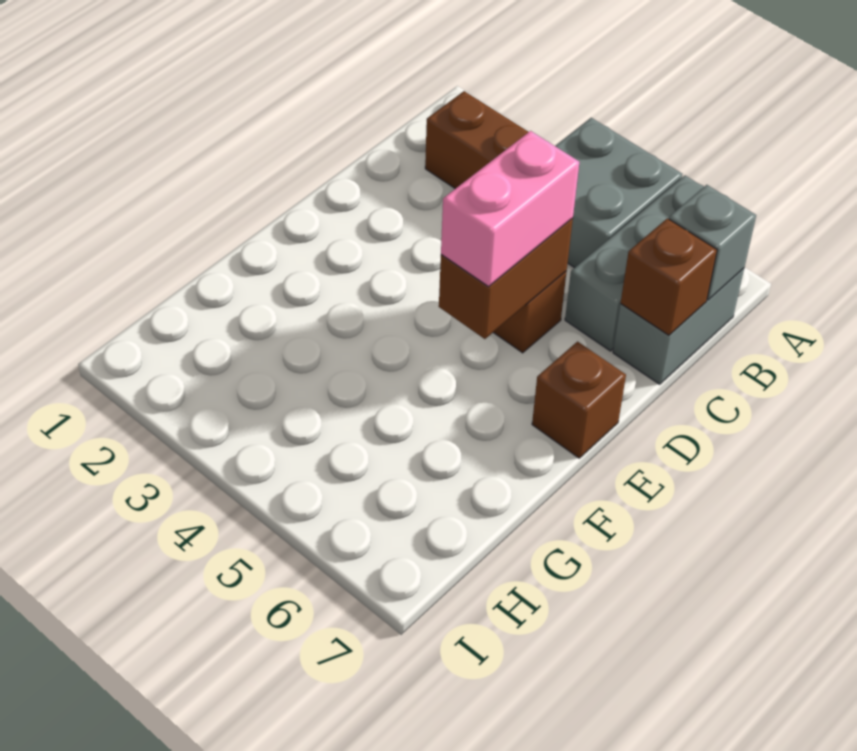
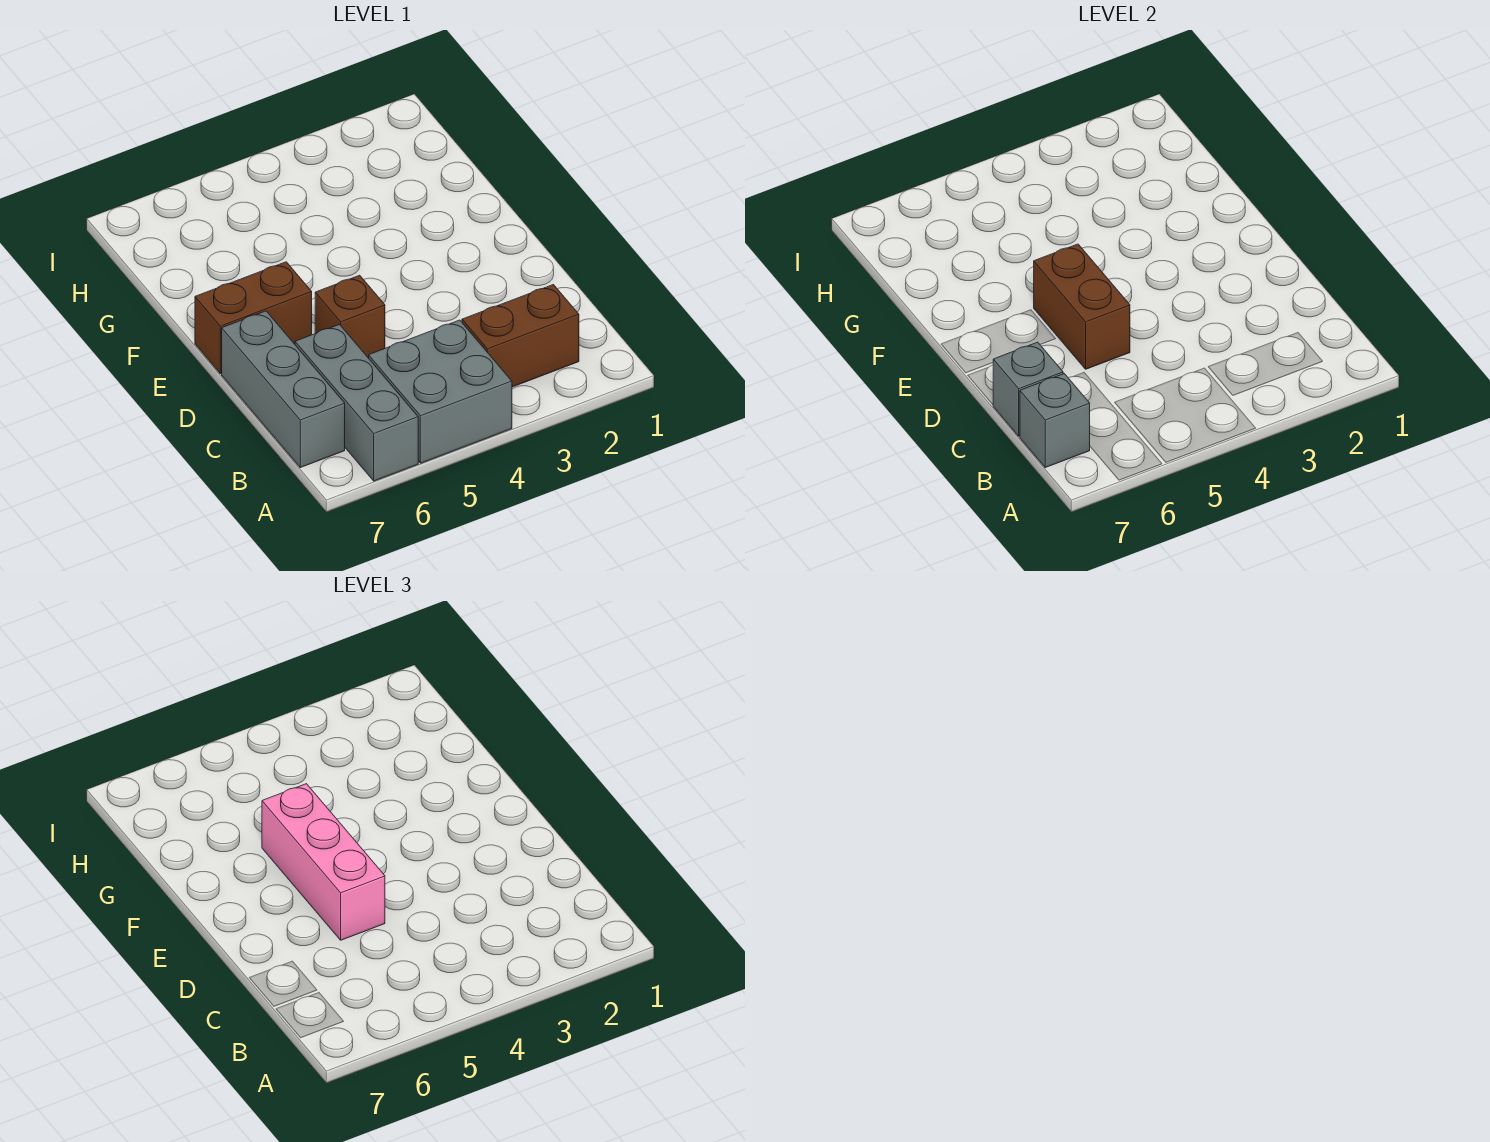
grey brick B7:C7 level 1 -> grey brick B7:D7 level 1
brown brick C7 level 2 -> grey brick C7 level 2
pink brick D5:E5 level 3 -> pink brick D5:F5 level 3
brown brick E7 level 1 -> brown brick E6:E7 level 1

